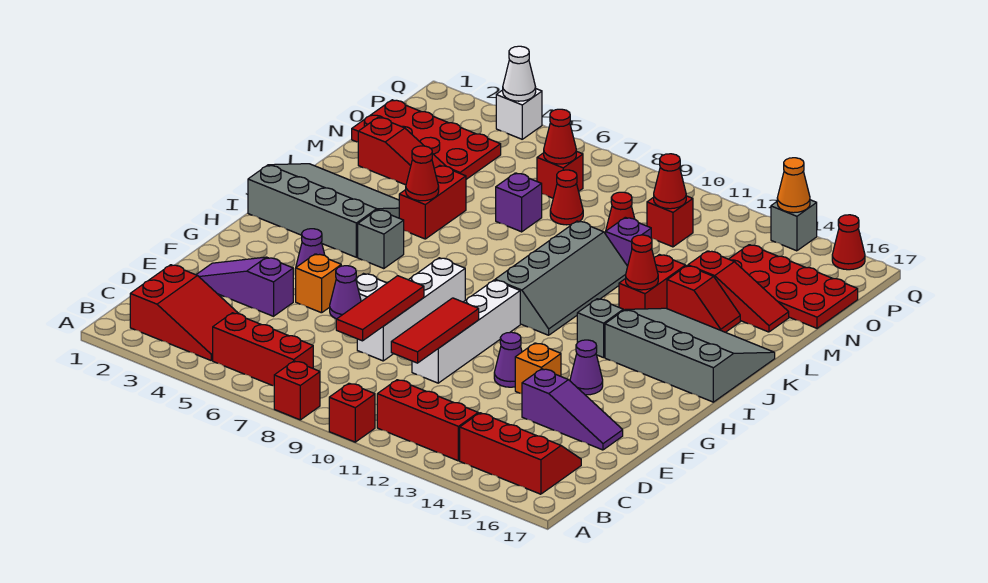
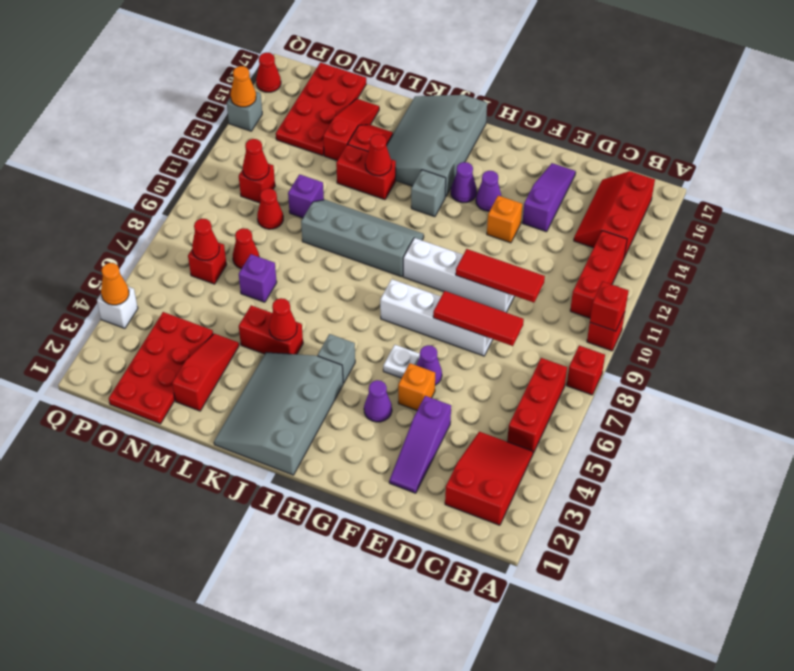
none -> red brick A10 level 2
purple cone F12 level 1 -> purple cone H14 level 1
white cone Q4 level 2 -> orange cone Q4 level 2

